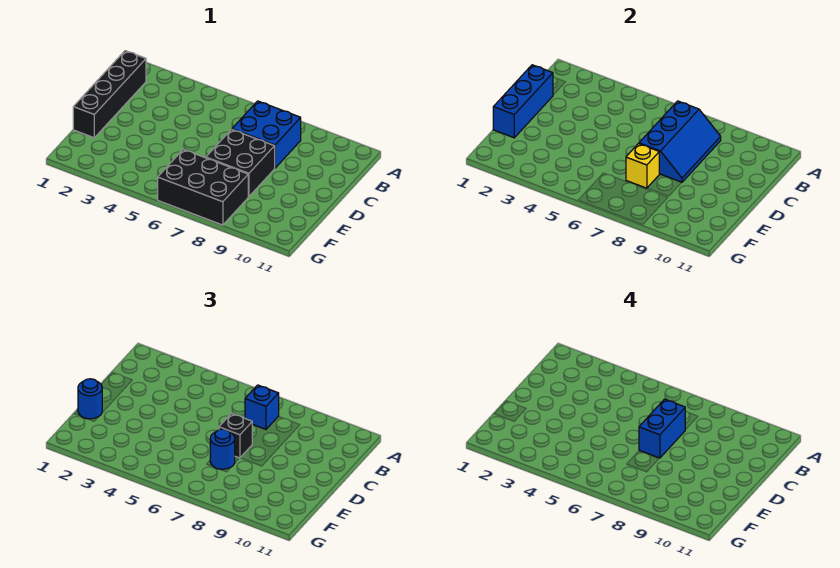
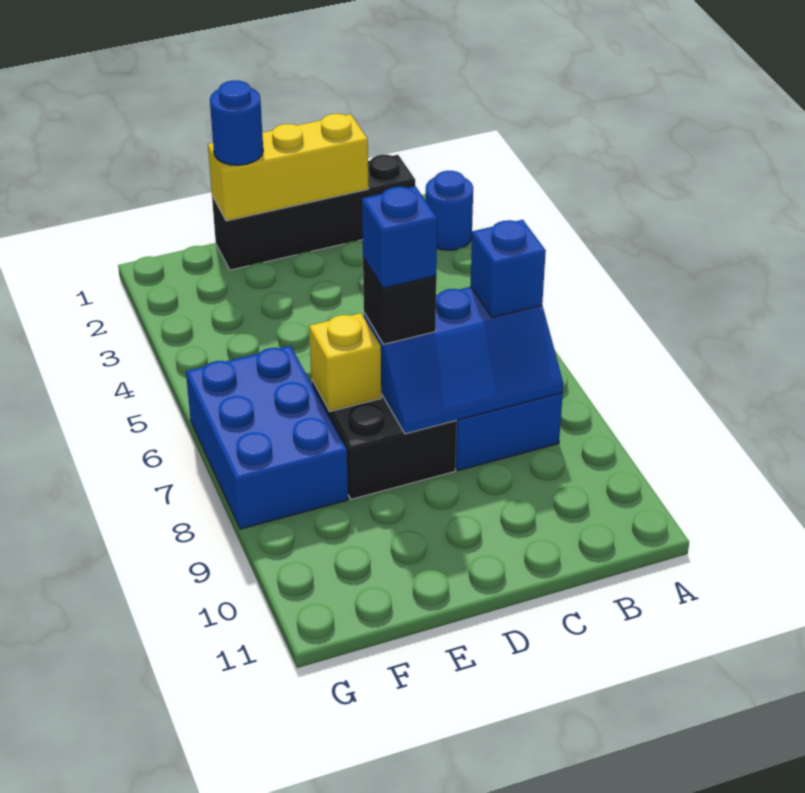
blue brick C1:E1 level 2 -> yellow brick C1:E1 level 2
blue brick C7:D7 level 4 -> blue brick D7 level 4
blue round brick E7 level 3 -> blue round brick A2 level 1
black brick F6:G8 level 1 -> blue brick F6:G8 level 1

